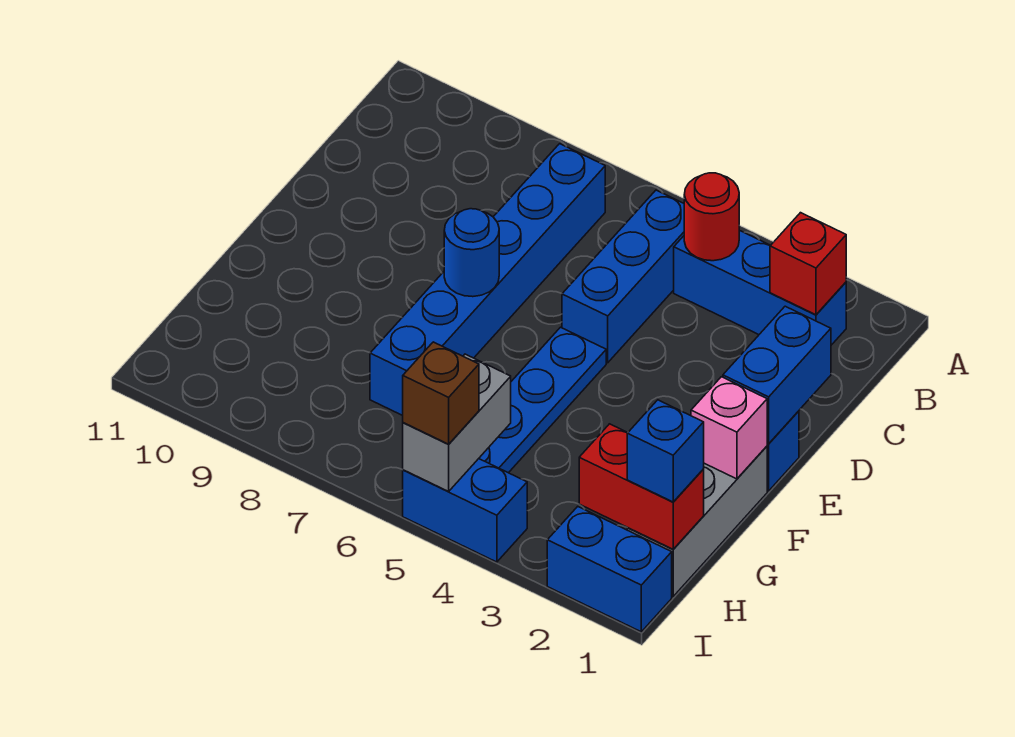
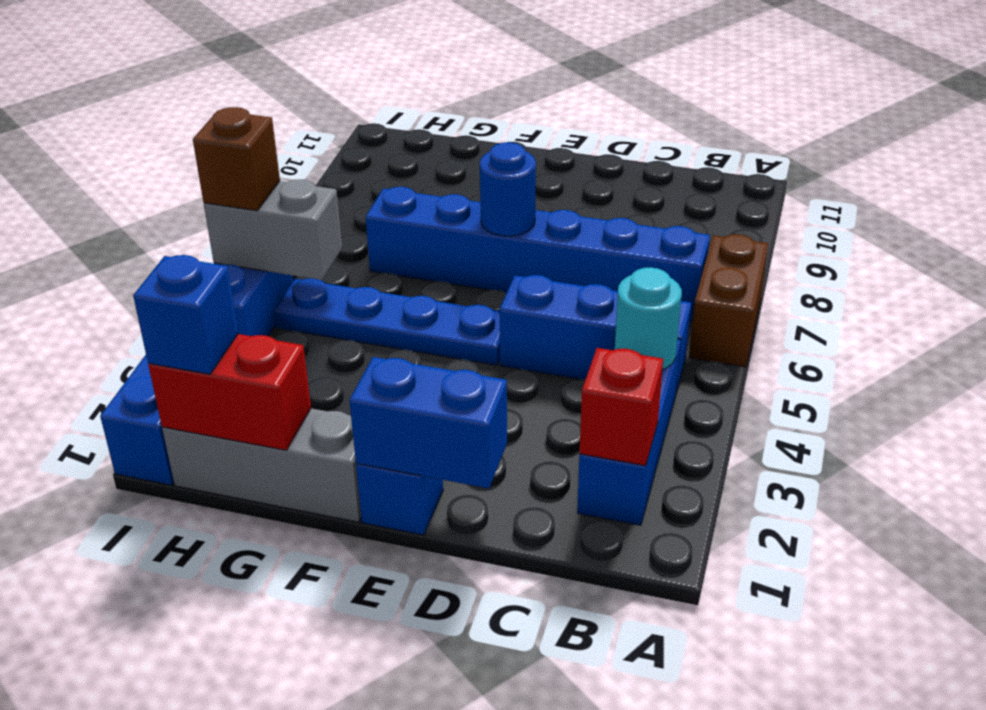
none -> brown brick A6:A7 level 1
red round brick B4 level 2 -> cyan round brick B4 level 2
pink brick F1 level 2 -> none
red brick H1:H2 level 2 -> red brick G1:H1 level 2

